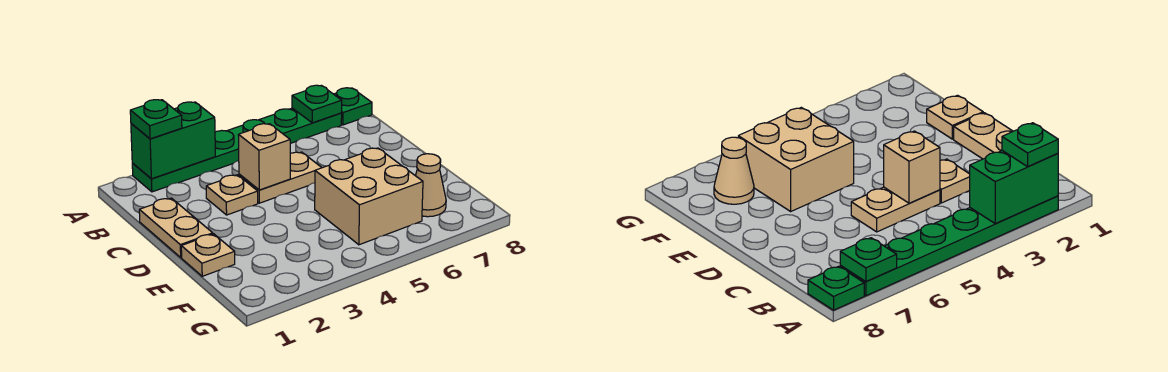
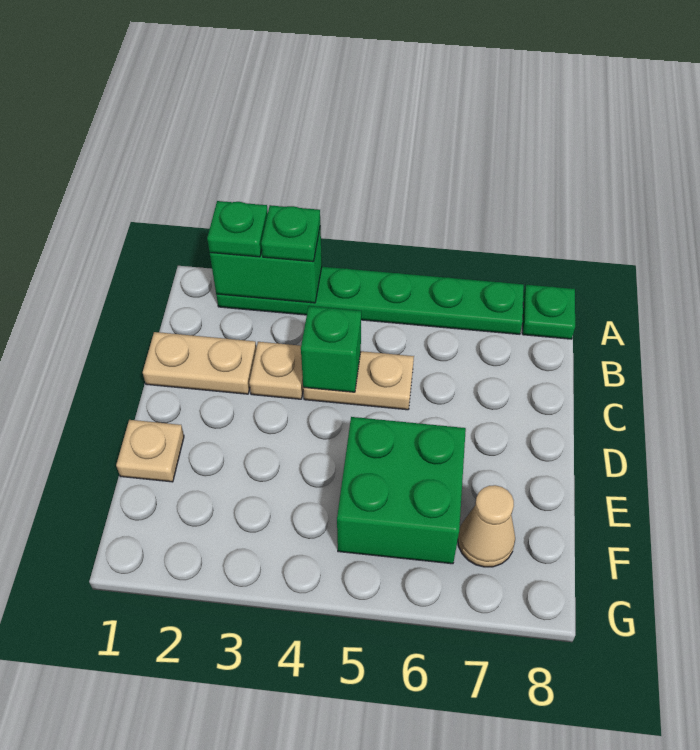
green plate A7 level 2 -> green plate A3 level 3
tan plate C1:D1 level 1 -> tan plate C1:C2 level 1
tan brick C4 level 2 -> green brick C4 level 2
tan brick E5:F6 level 1 -> green brick E5:F6 level 1

